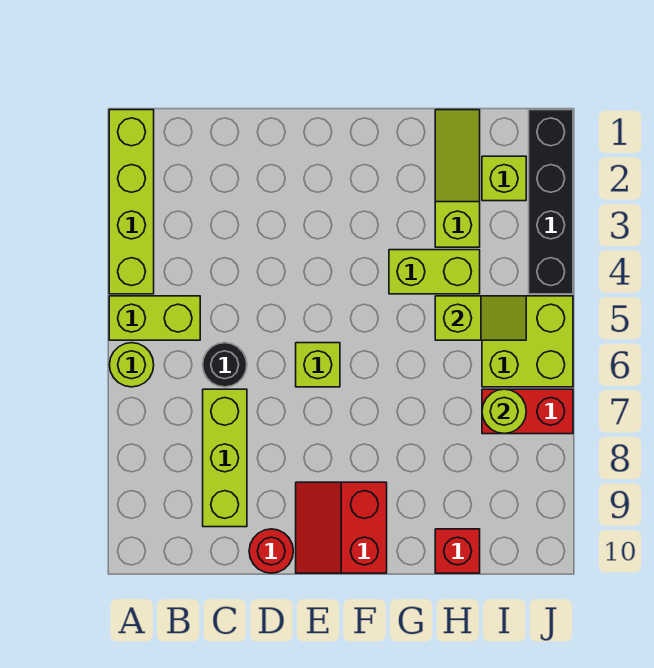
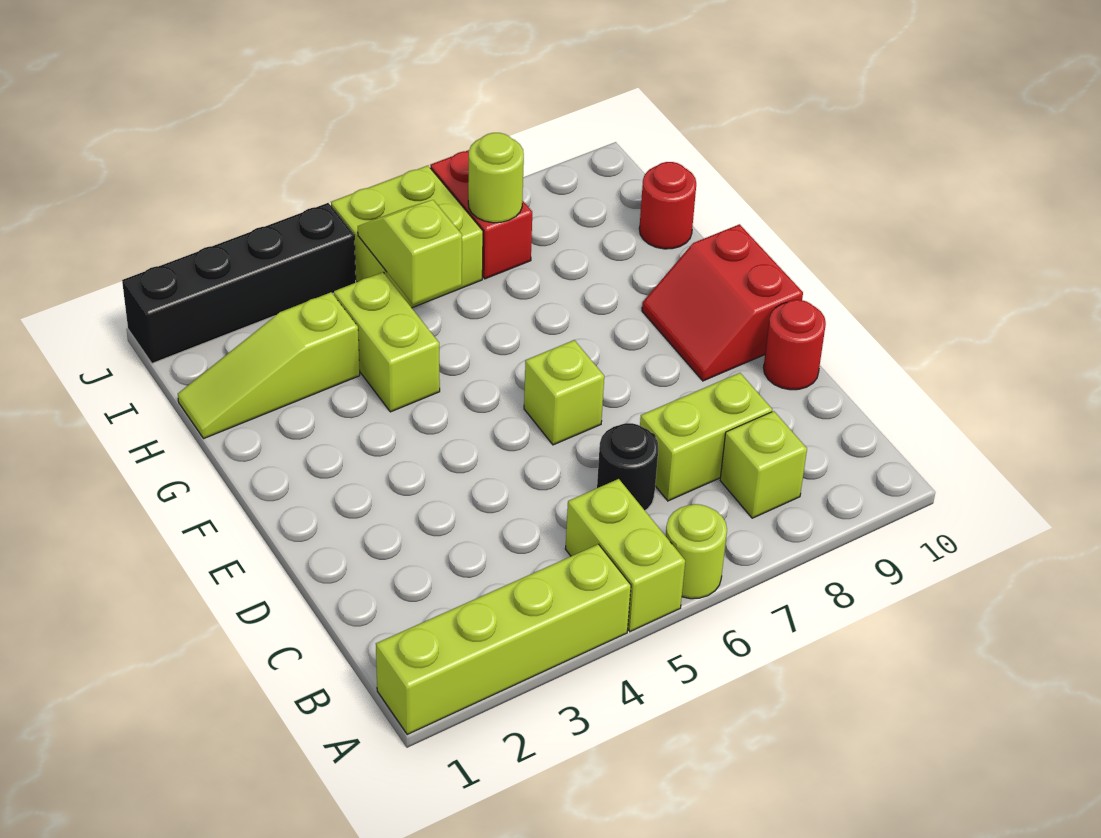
lime brick C7:C9 level 1 -> lime brick C7:C8 level 1
red slope E9:F10 level 1 top F -> red slope E9:F10 level 1 top 10
red brick H10 level 1 -> red round brick H10 level 1
lime brick I2 level 1 -> lime brick B8 level 1

